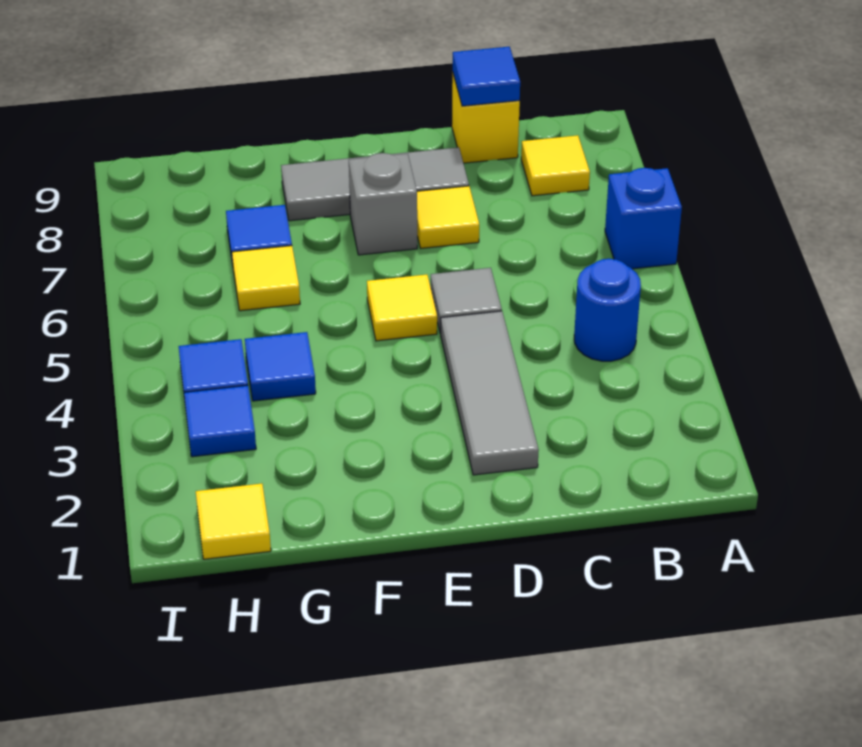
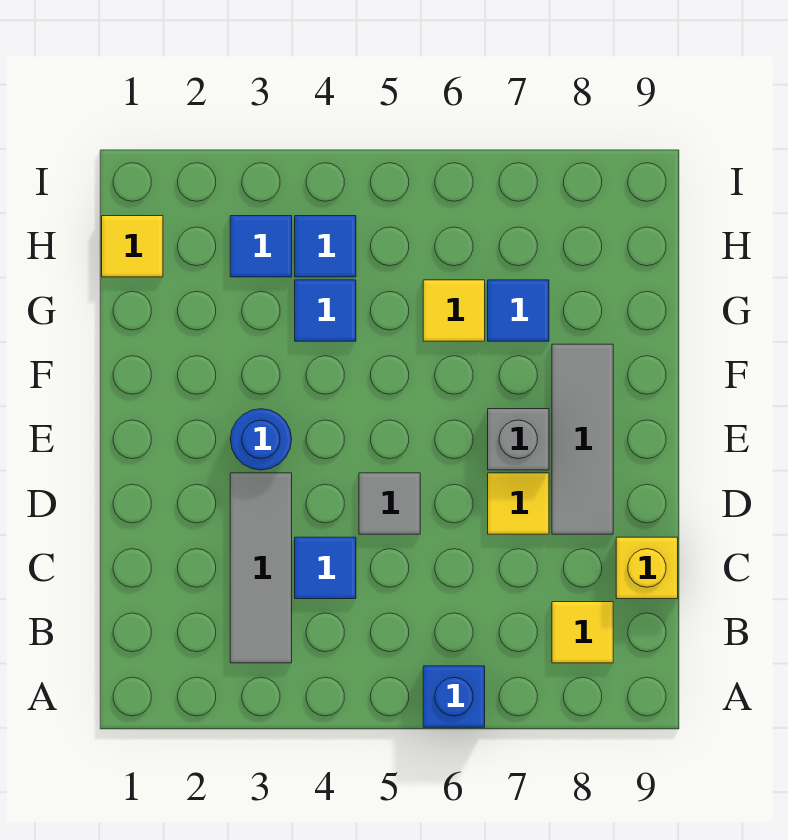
blue round brick B4 level 1 -> blue round brick E3 level 1
blue tile C9 level 2 -> blue tile C4 level 1
grey tile D2:D4 level 1 -> grey tile B3:D3 level 1
yellow tile E5 level 1 -> none

